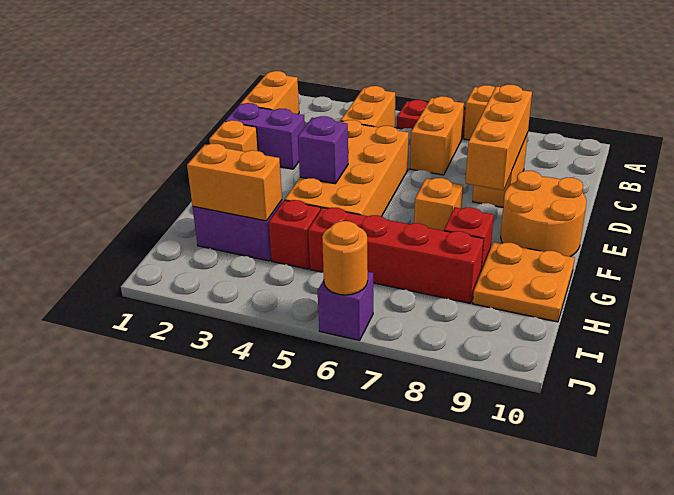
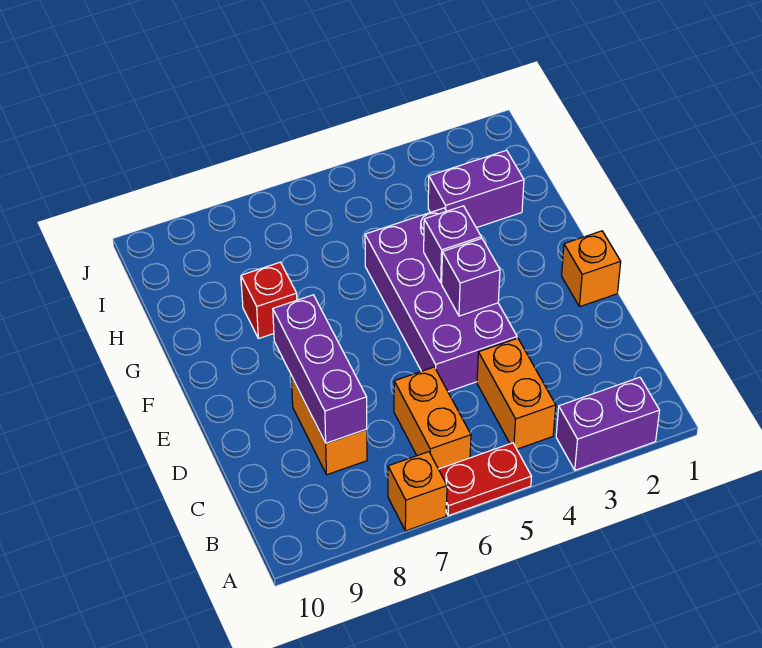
orange brick B1:C1 level 1 -> none
orange brick C8:E8 level 2 -> purple brick C8:E8 level 2
purple brick D1:D2 level 1 -> purple brick A2:A3 level 1
orange brick D4:G5 level 1 -> purple brick D4:G5 level 1
orange round brick E9:F10 level 1 -> none
orange brick F7 level 1 -> none
orange plate G9:H10 level 1 -> none
orange brick H2:H3 level 2 -> none
red brick H4 level 1 -> none
red brick H5:H8 level 1 -> none
purple brick J6 level 1 -> purple brick E4 level 2
orange round brick J6 level 2 -> none

